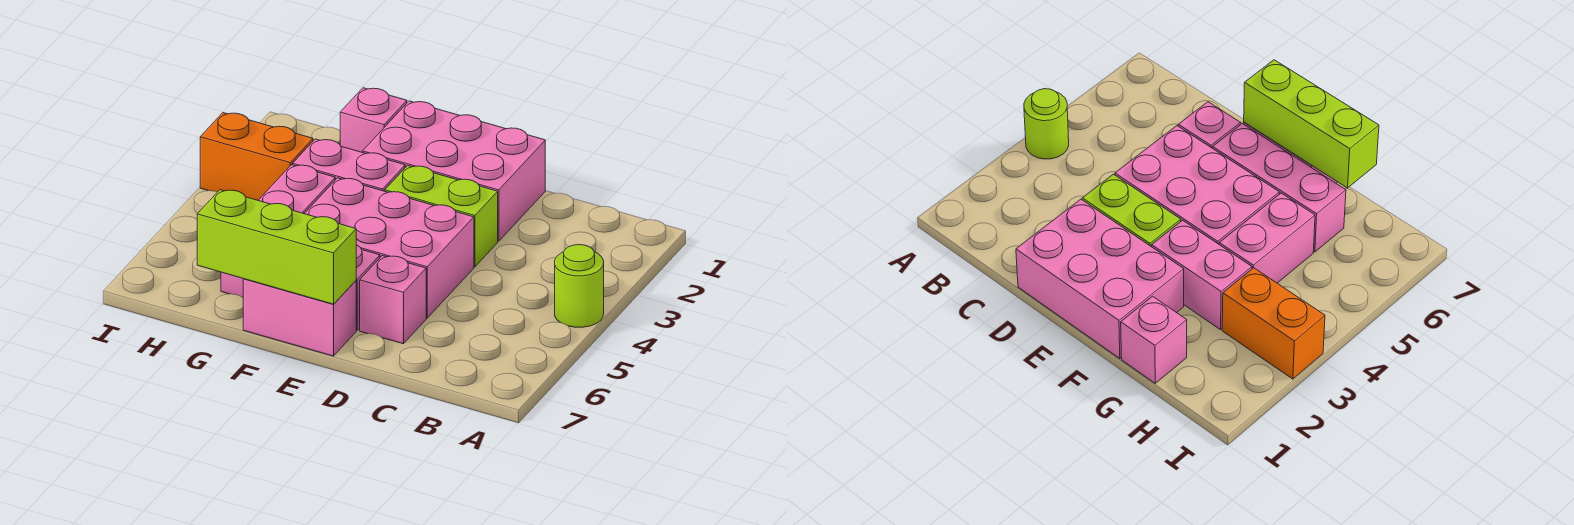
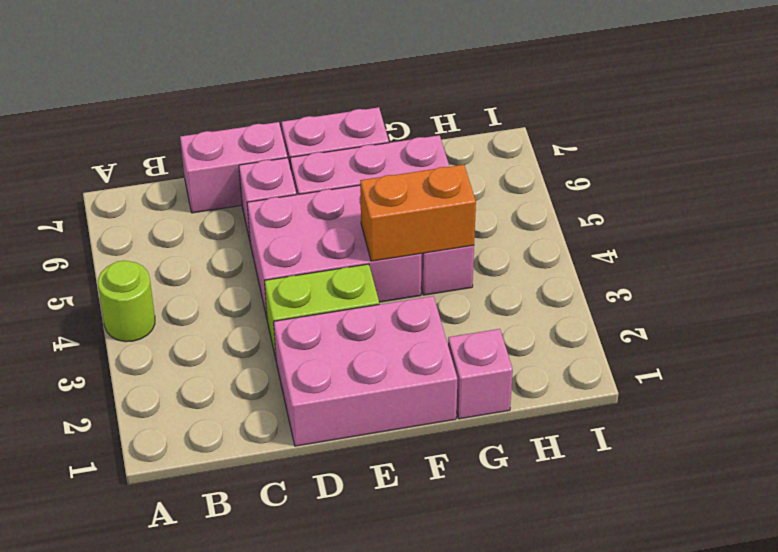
lime brick E7:G7 level 2 -> none
pink brick F3:G3 level 1 -> pink brick C7:D7 level 1
orange brick H3:I3 level 1 -> orange brick F4:G4 level 2

